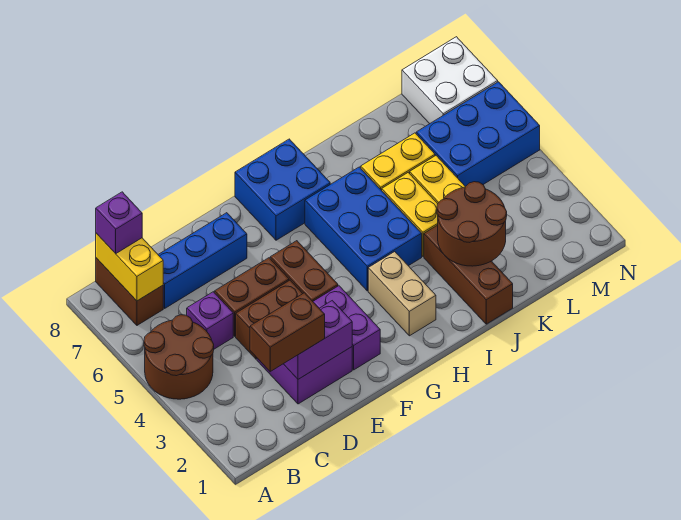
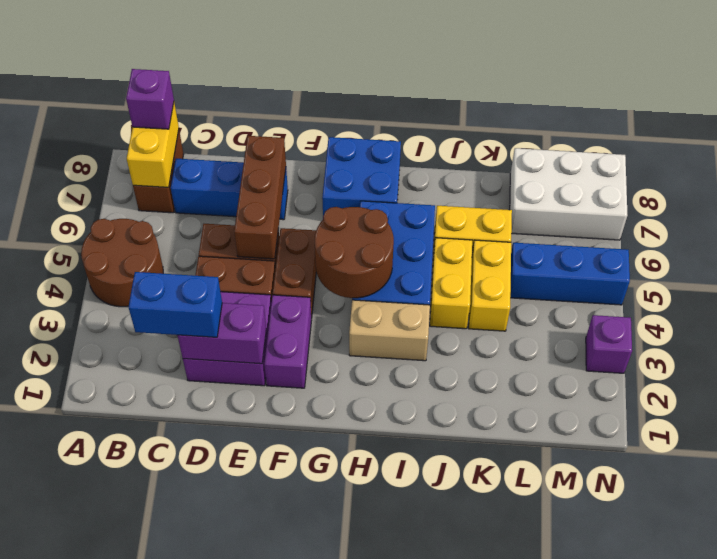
brown brick C2:D2 level 3 -> blue brick C2:D2 level 3
purple brick C5 level 1 -> purple brick N3 level 1
tan brick H2:H3 level 1 -> tan brick H3:I3 level 1
brown brick J1:J3 level 1 -> brown brick E5:E7 level 2
brown round brick J2:K3 level 2 -> brown round brick G4:H5 level 2
blue brick L5:N6 level 1 -> blue brick L5:N5 level 1
white brick M7:N8 level 1 -> white brick L7:N8 level 1

